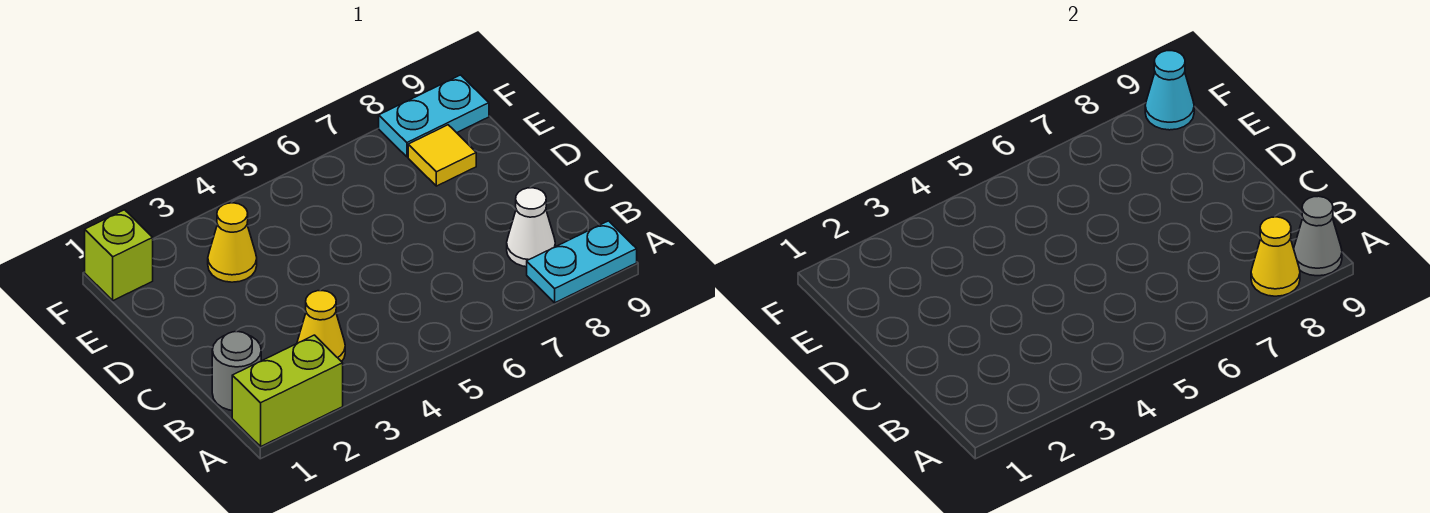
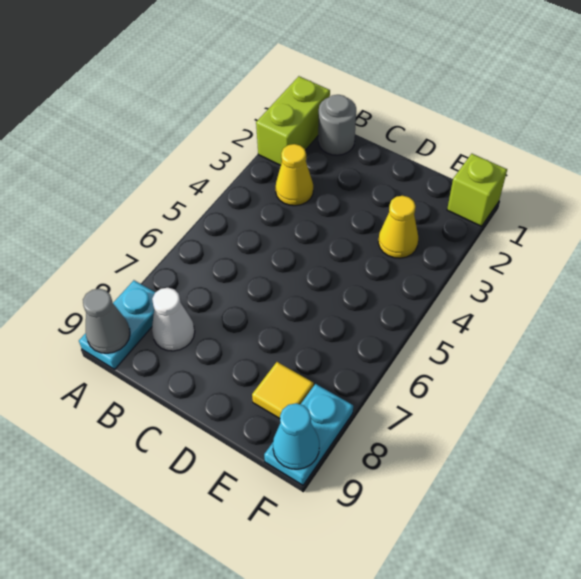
yellow cone A8 level 2 -> none

